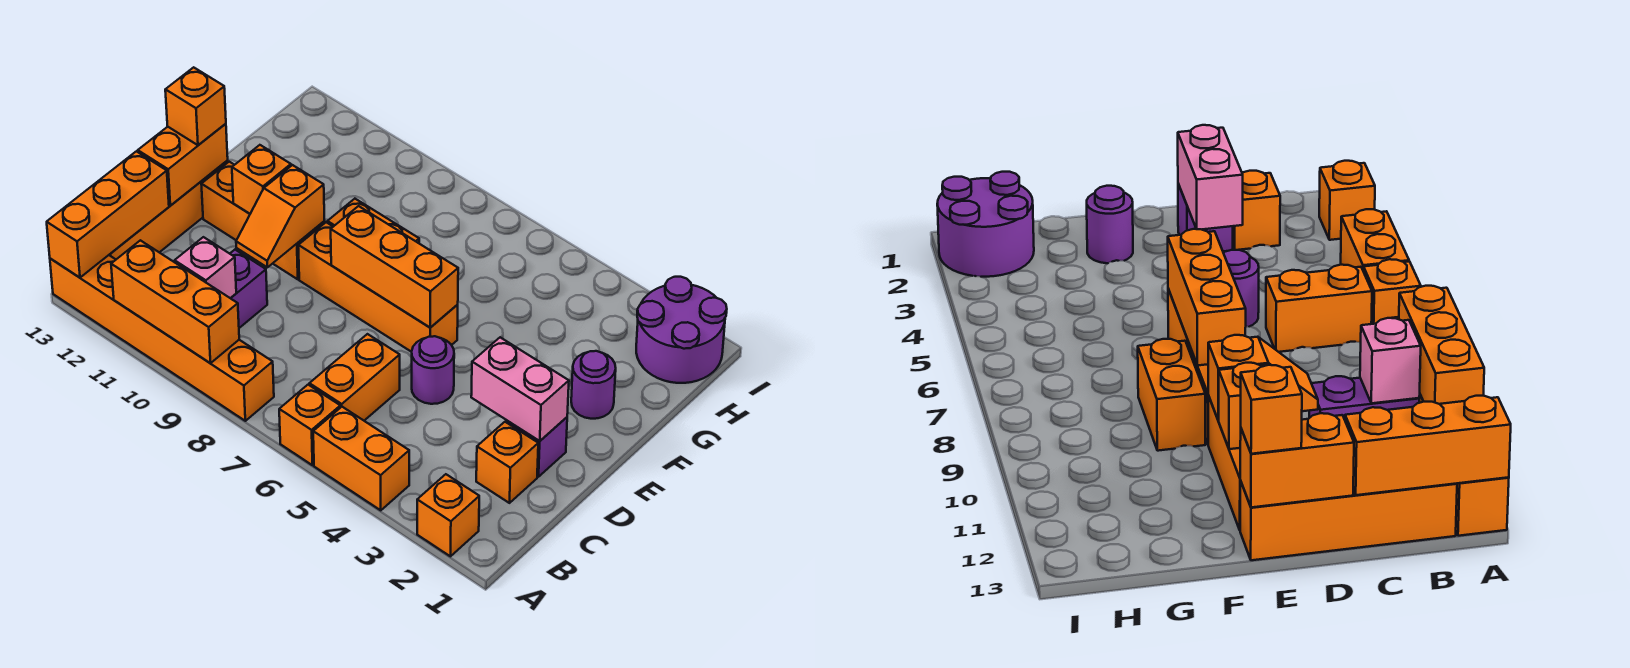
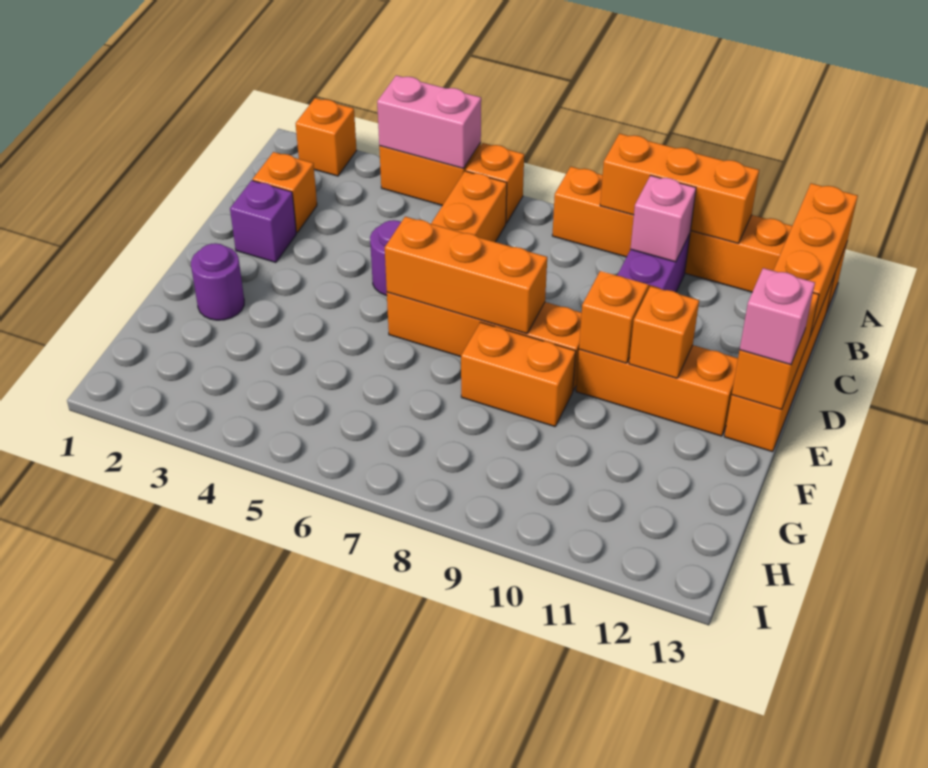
pink brick D2:D3 level 2 -> pink brick A4:A5 level 2
orange brick E13 level 3 -> pink brick E13 level 3
purple round brick H1:I2 level 1 -> none

